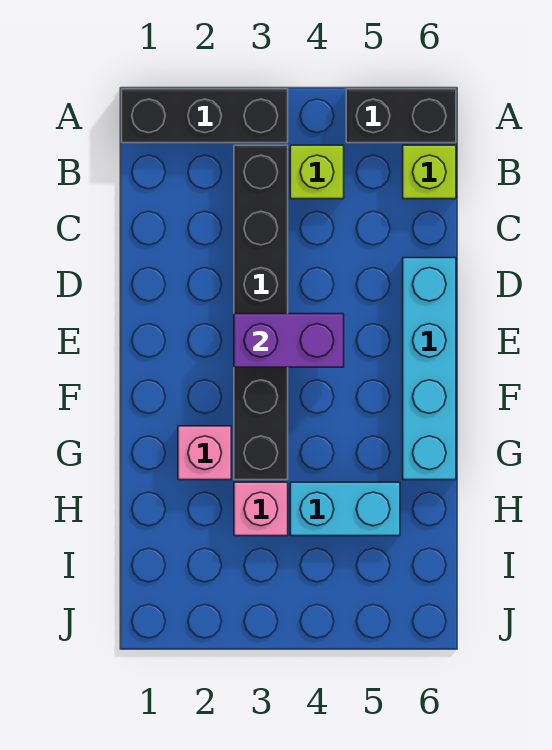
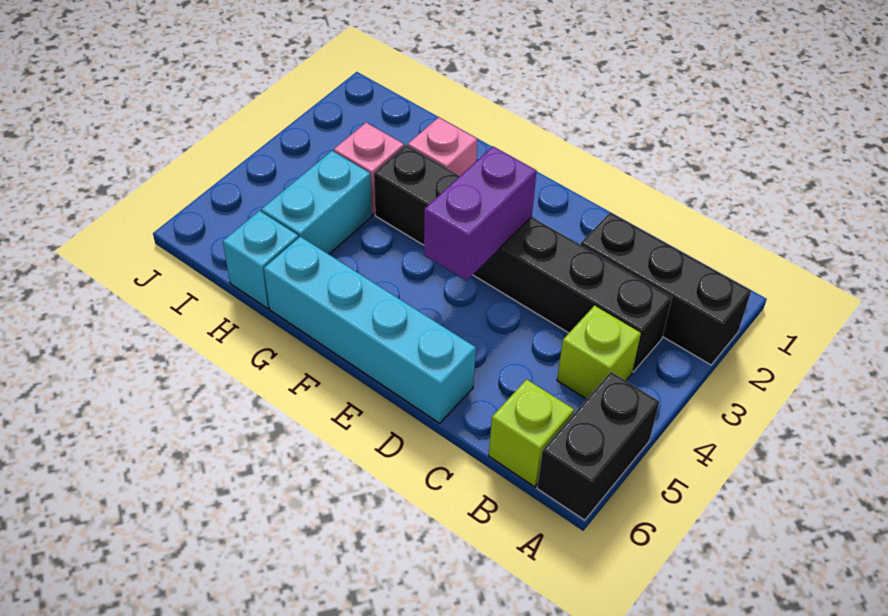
black brick A1:A3 level 1 -> black brick A2:C2 level 1
none -> cyan brick H6 level 1

